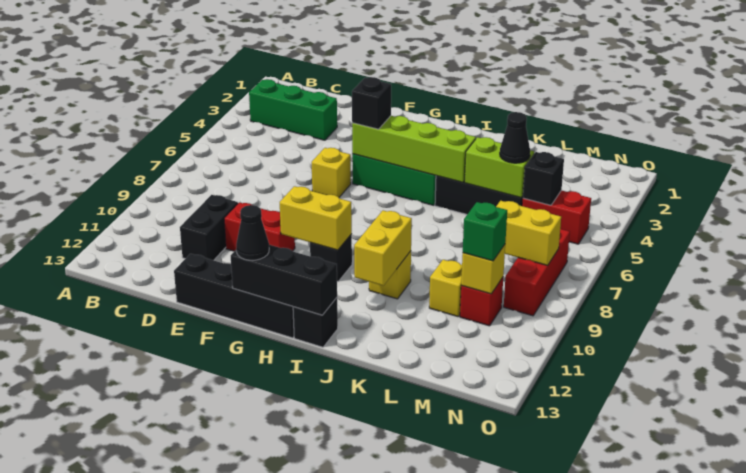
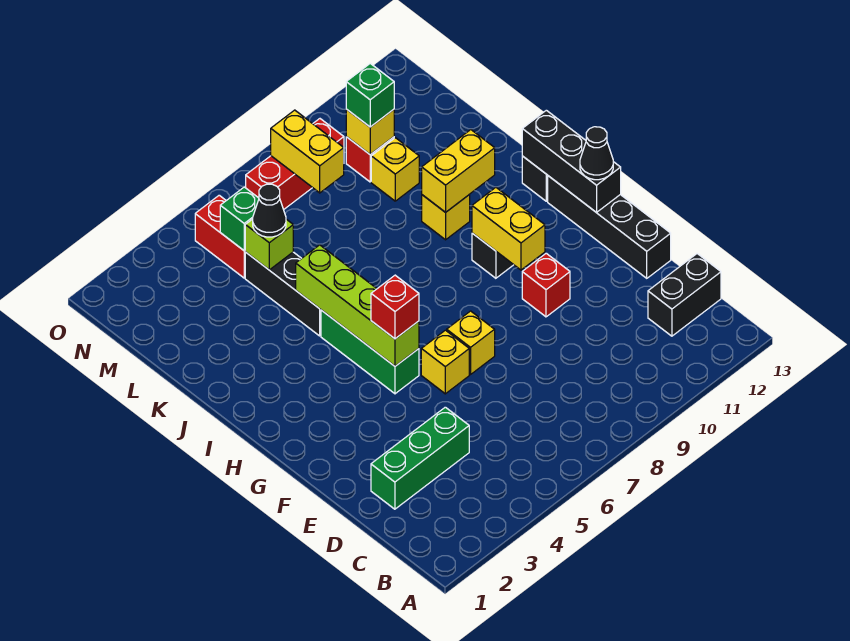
green brick B3:D3 level 1 -> green brick D2:D4 level 1
black brick D10:D11 level 1 -> black brick C12:C13 level 1
red brick E10:F10 level 1 -> red brick F10 level 1
none -> yellow brick F7 level 1
black brick G5 level 3 -> red brick G5 level 3
lime brick K5:L5 level 2 -> lime brick L5 level 2
black brick M5 level 2 -> green brick M5 level 2

